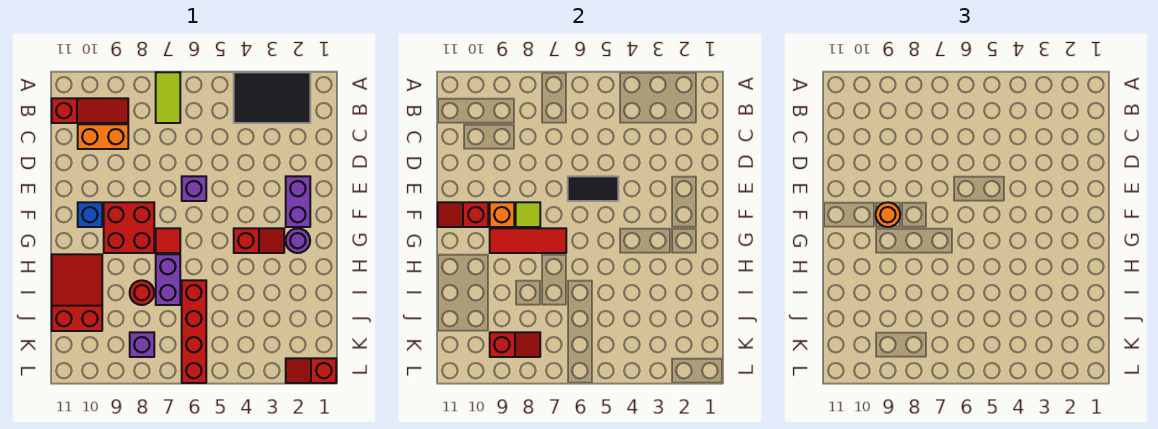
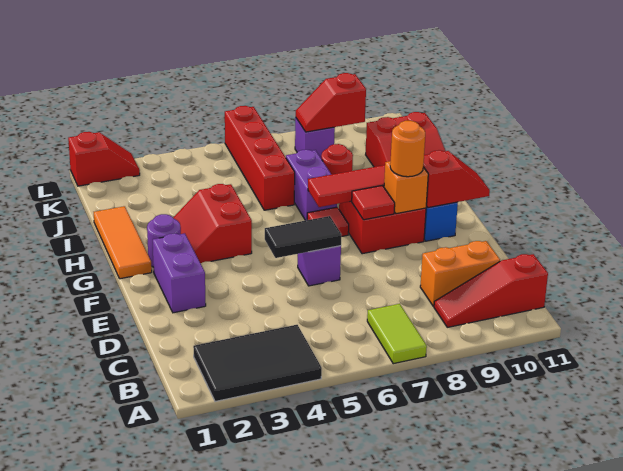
lime tile F8 level 2 -> red tile F8 level 2
none -> orange tile G1:I1 level 1
red slope G3:G4 level 1 top 4 -> red slope G3:H4 level 1 top 4

